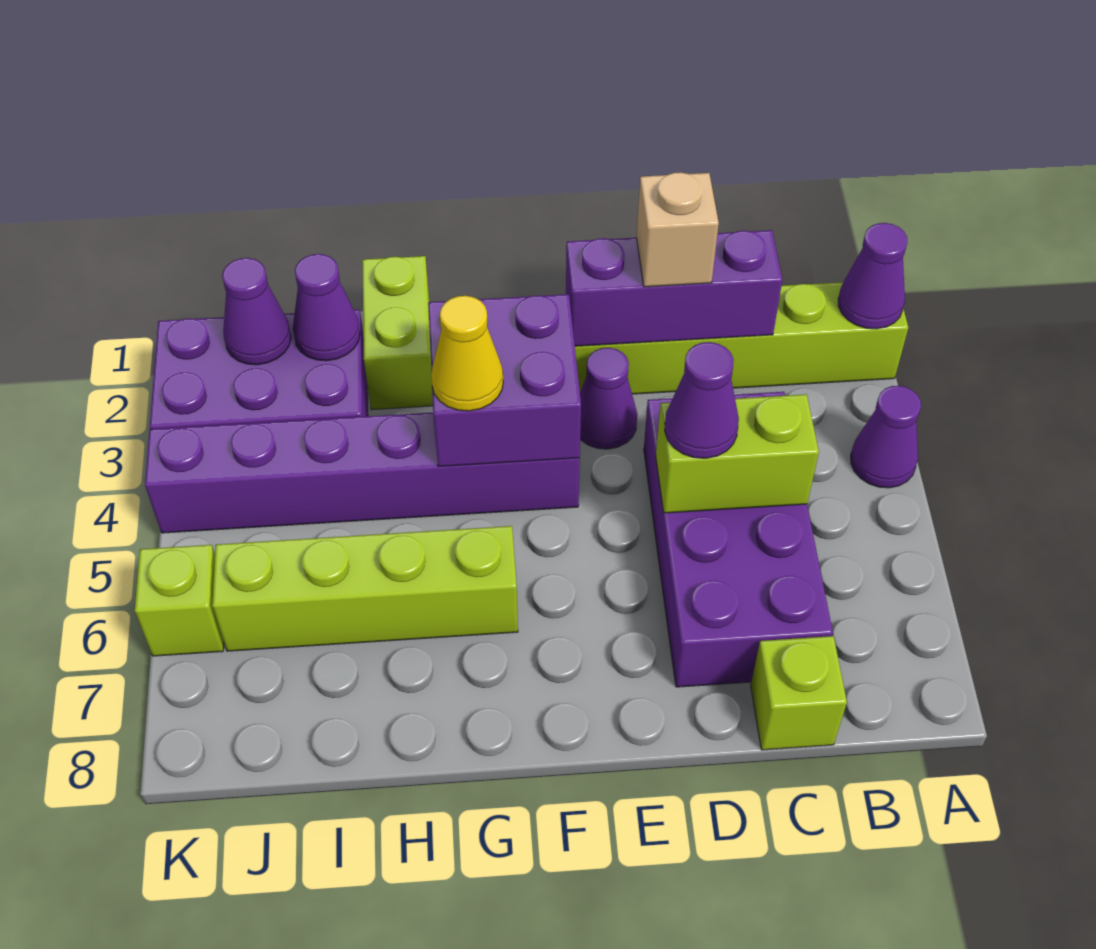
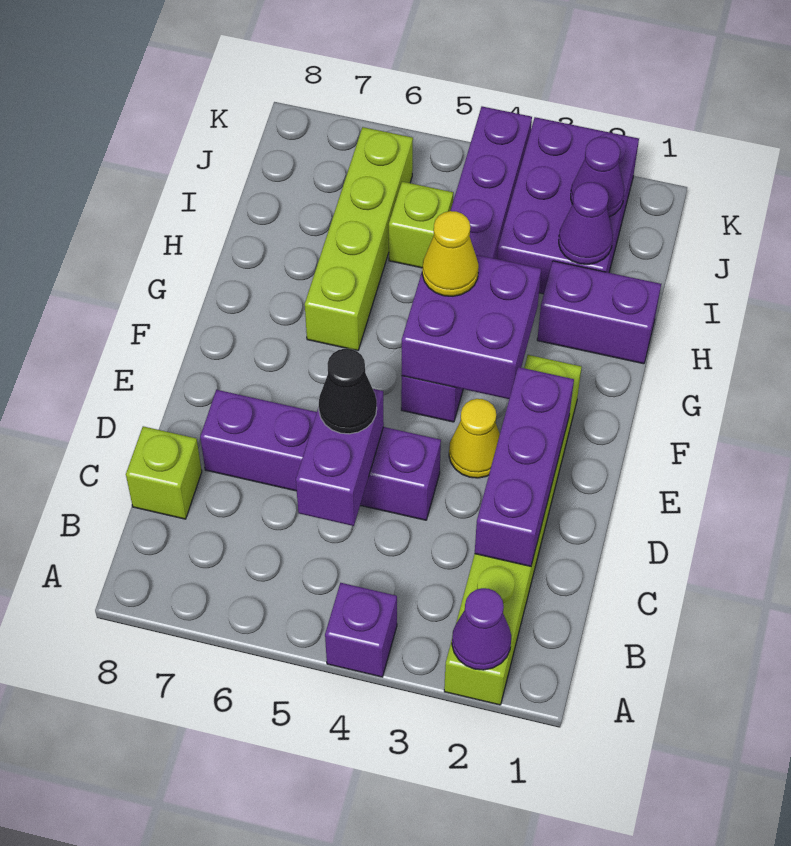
purple cone A4 level 1 -> purple brick A4 level 1
purple brick C4:D7 level 1 -> purple brick D4:D7 level 1
lime brick C5:D5 level 2 -> purple brick C5:D5 level 2
tan brick D2 level 3 -> none
purple cone D5 level 3 -> black cone D5 level 3
purple cone E3 level 1 -> yellow cone E3 level 1
lime brick H1:H2 level 1 -> purple brick H1:H2 level 1
lime brick K6 level 1 -> lime brick I5 level 1

